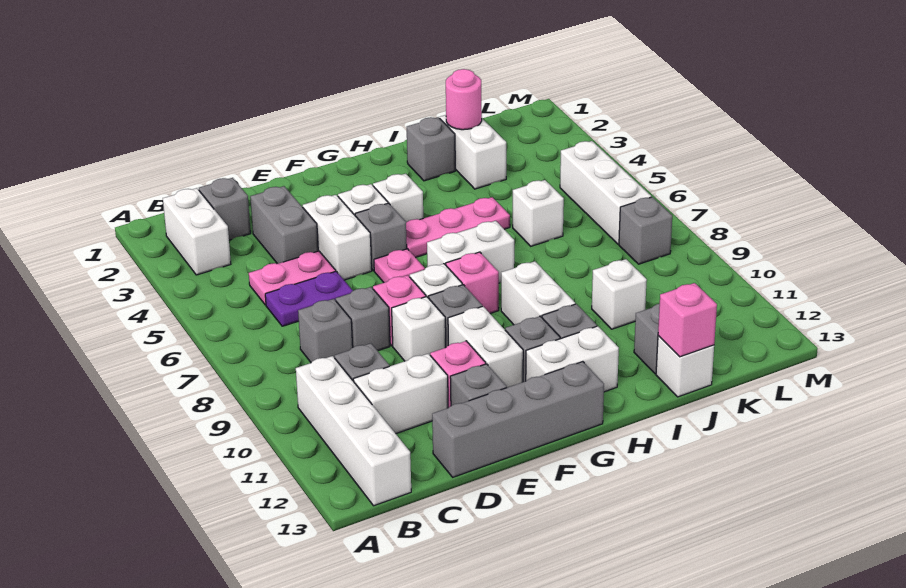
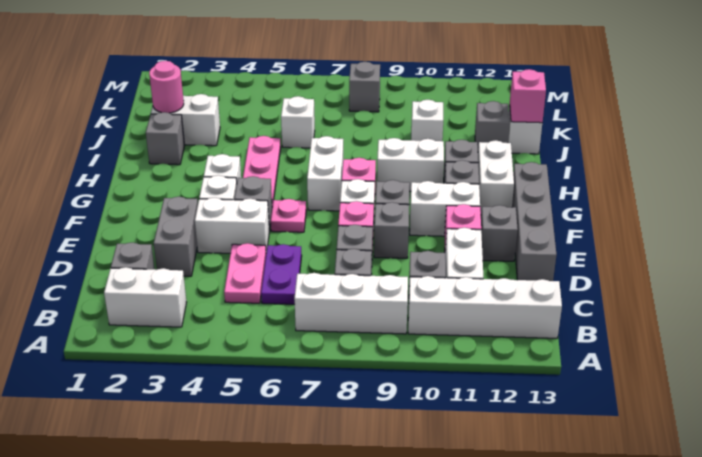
grey brick D3:D4 level 1 -> grey brick D3:E3 level 1
white brick E9 level 1 -> grey brick E9 level 1
white brick L5:L7 level 1 -> white brick B7:B9 level 1

